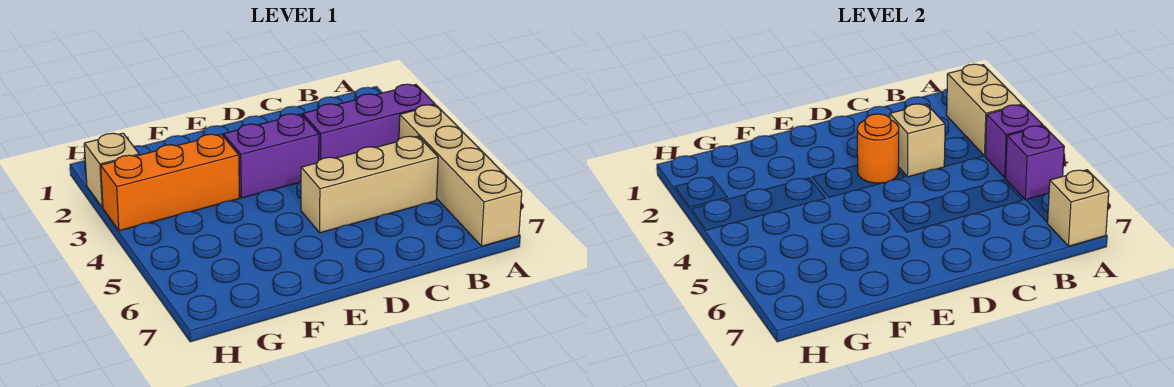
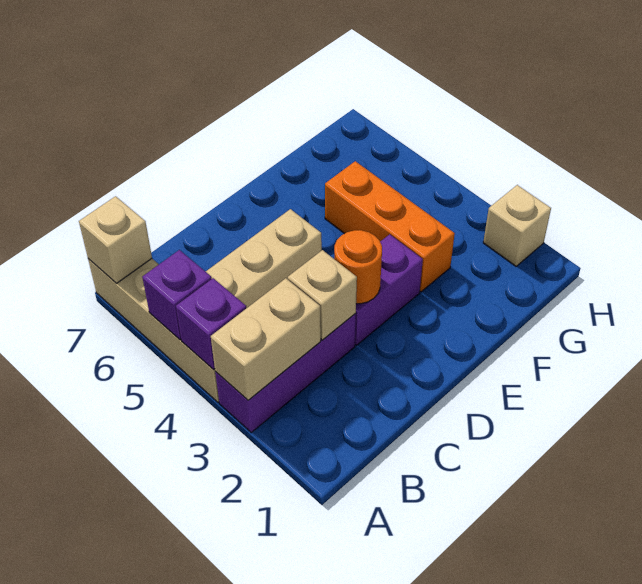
tan brick A2:A3 level 2 -> tan brick A3:B3 level 2
orange brick F3:H3 level 1 -> orange brick F3:F5 level 1

